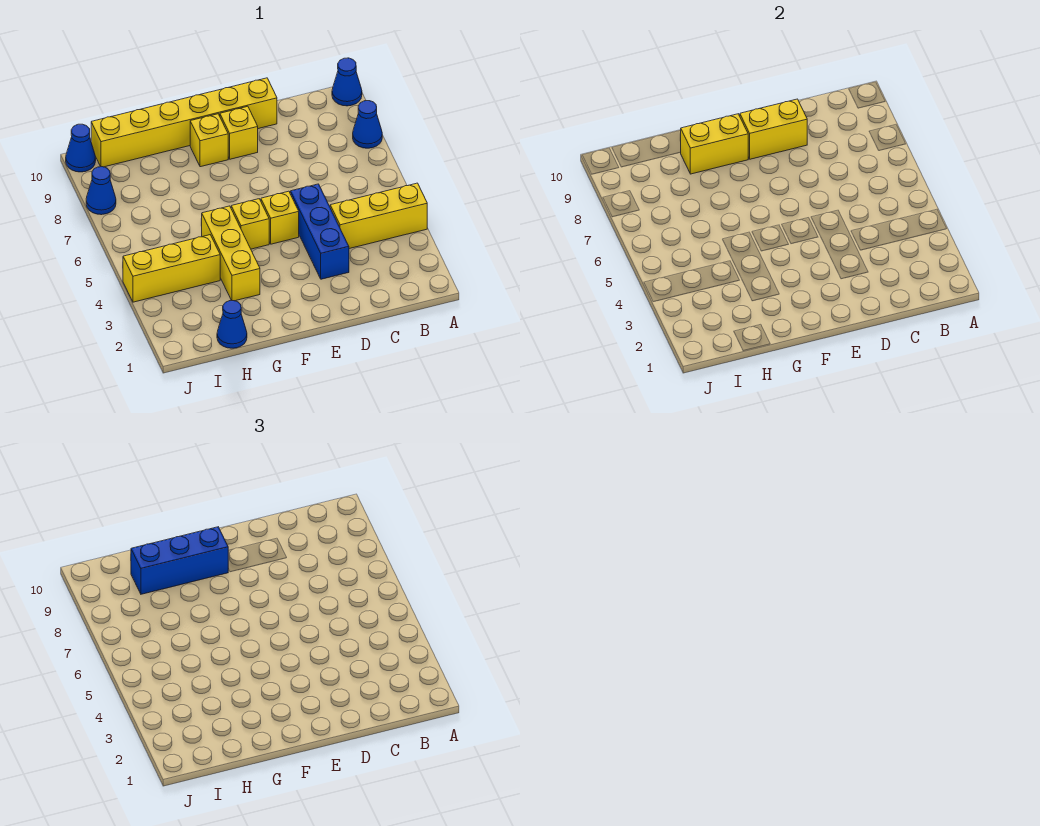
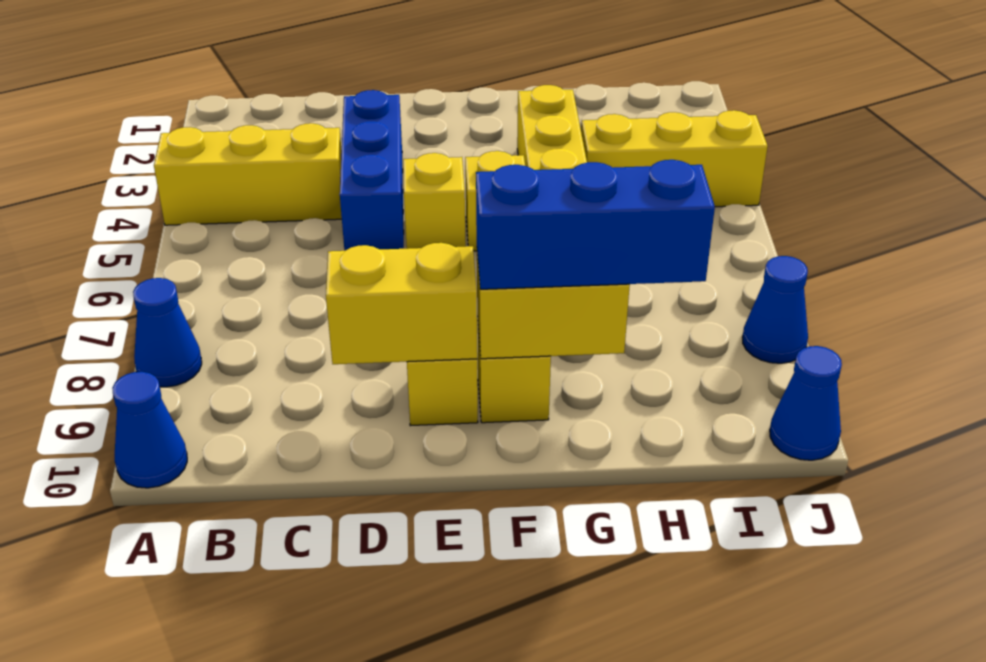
yellow brick D10:I10 level 1 -> none
blue cone H1 level 1 -> none

